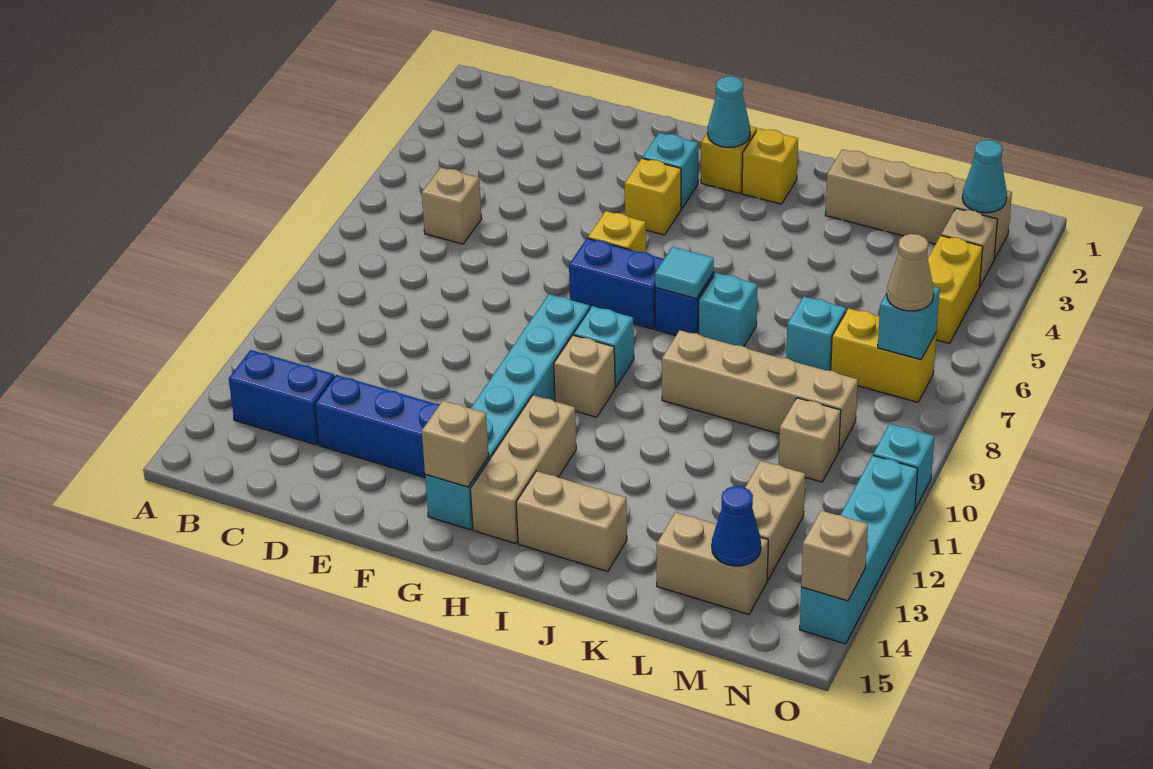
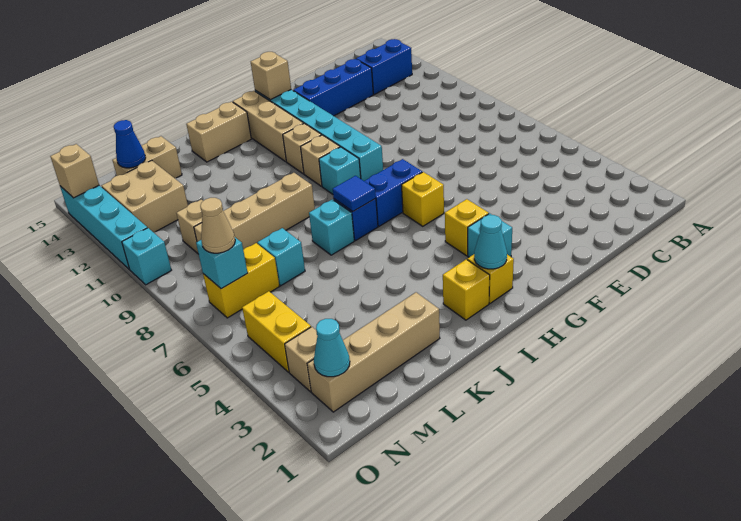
tan brick C6 level 1 -> tan brick H11 level 1
cyan tile I7 level 2 -> blue tile I7 level 2
tan brick M12:M13 level 1 -> tan brick M12:N13 level 1

